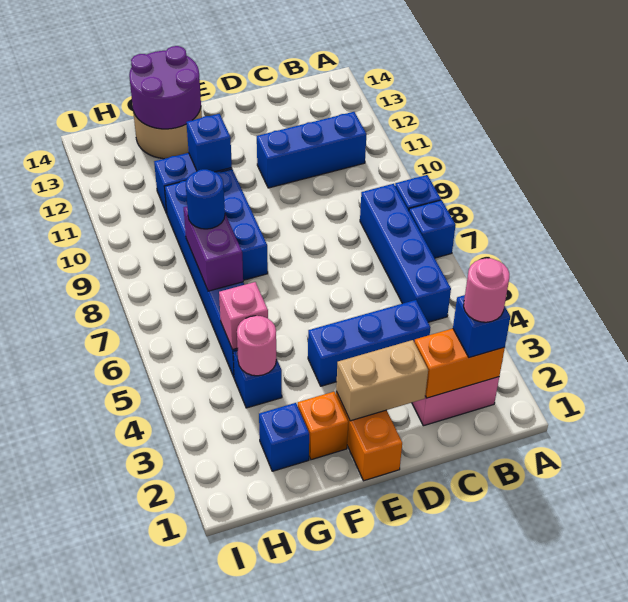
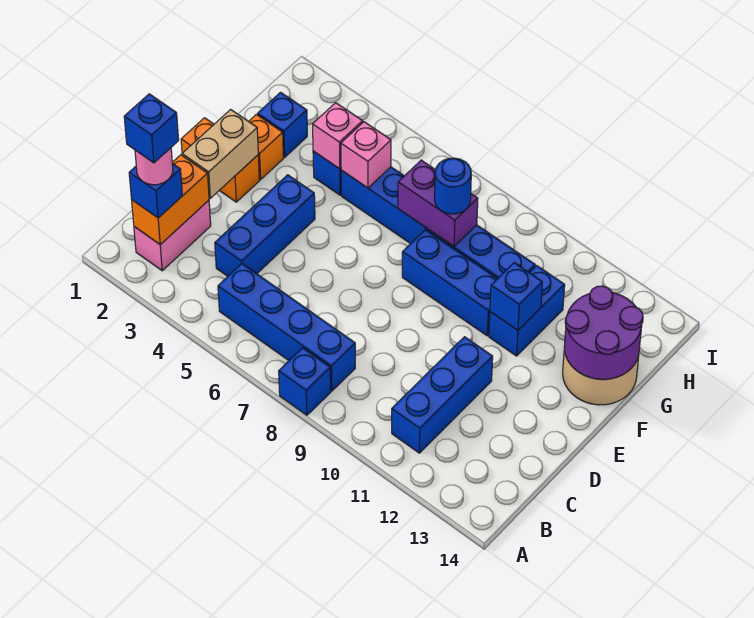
blue brick A7 level 1 -> blue brick B2 level 5
pink round brick G4 level 2 -> pink brick G4 level 2

